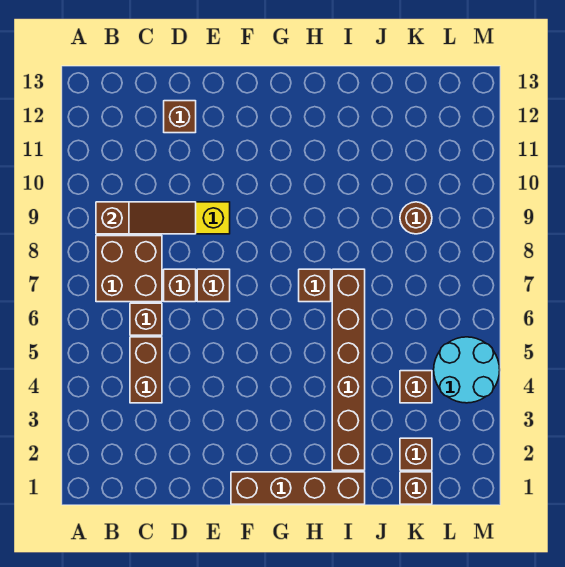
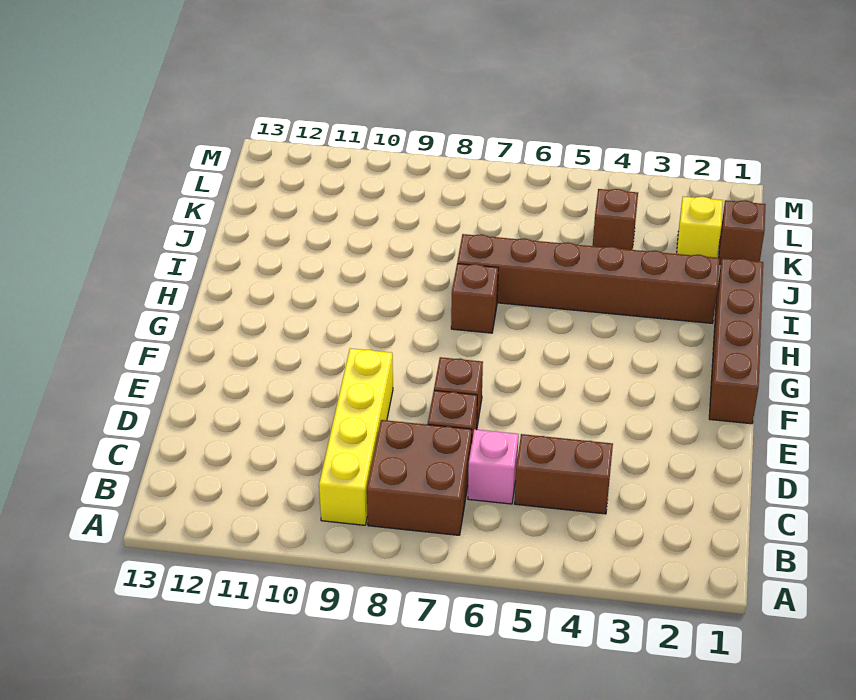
brown slope B9:D9 level 2 top B -> none
brown brick C6 level 1 -> pink brick C6 level 1
brown brick D12 level 1 -> none
brown brick K2 level 1 -> yellow brick K2 level 1
brown round brick K9 level 1 -> none
cyan round brick L4:M5 level 1 -> none

